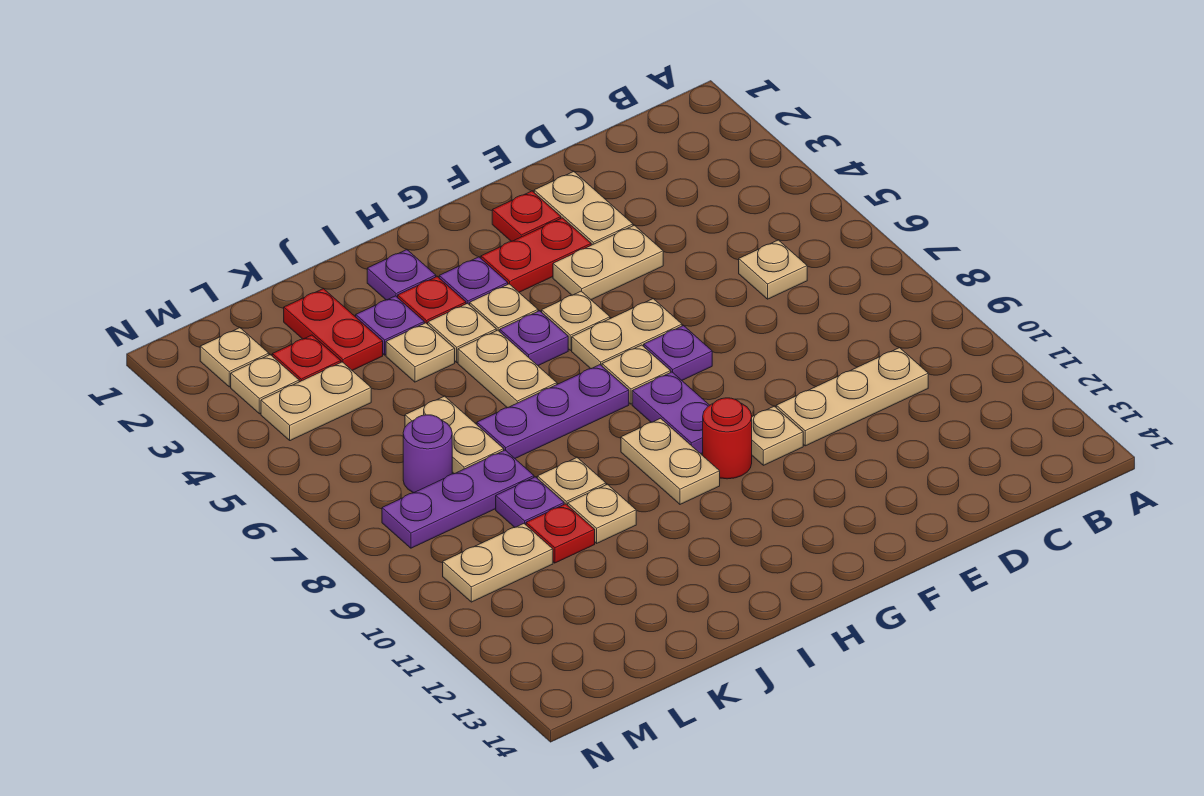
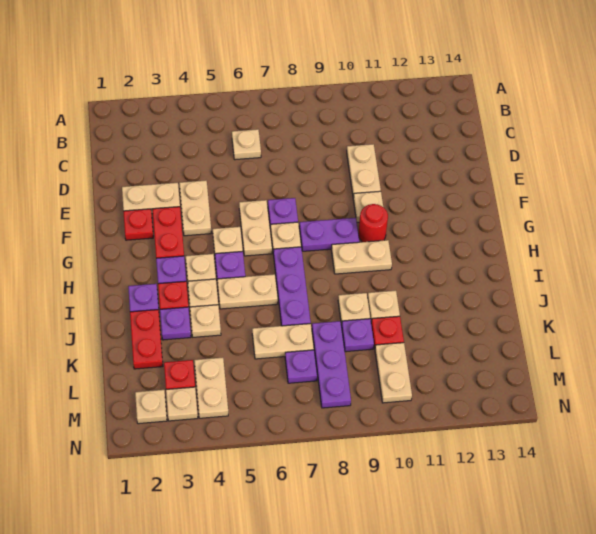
tan plate C10:E10 level 1 -> tan plate D10:E10 level 1
red plate K2:K3 level 1 -> red plate J2:K2 level 1
purple round brick L7 level 1 -> purple plate L7 level 1

